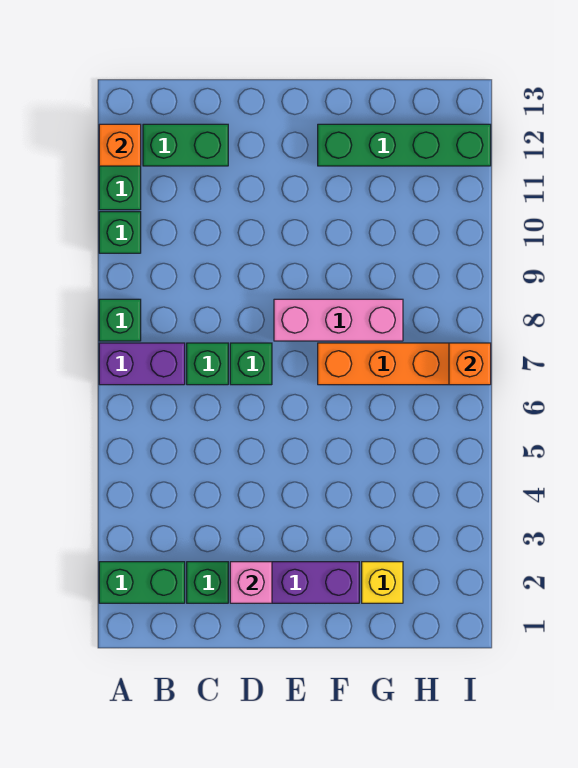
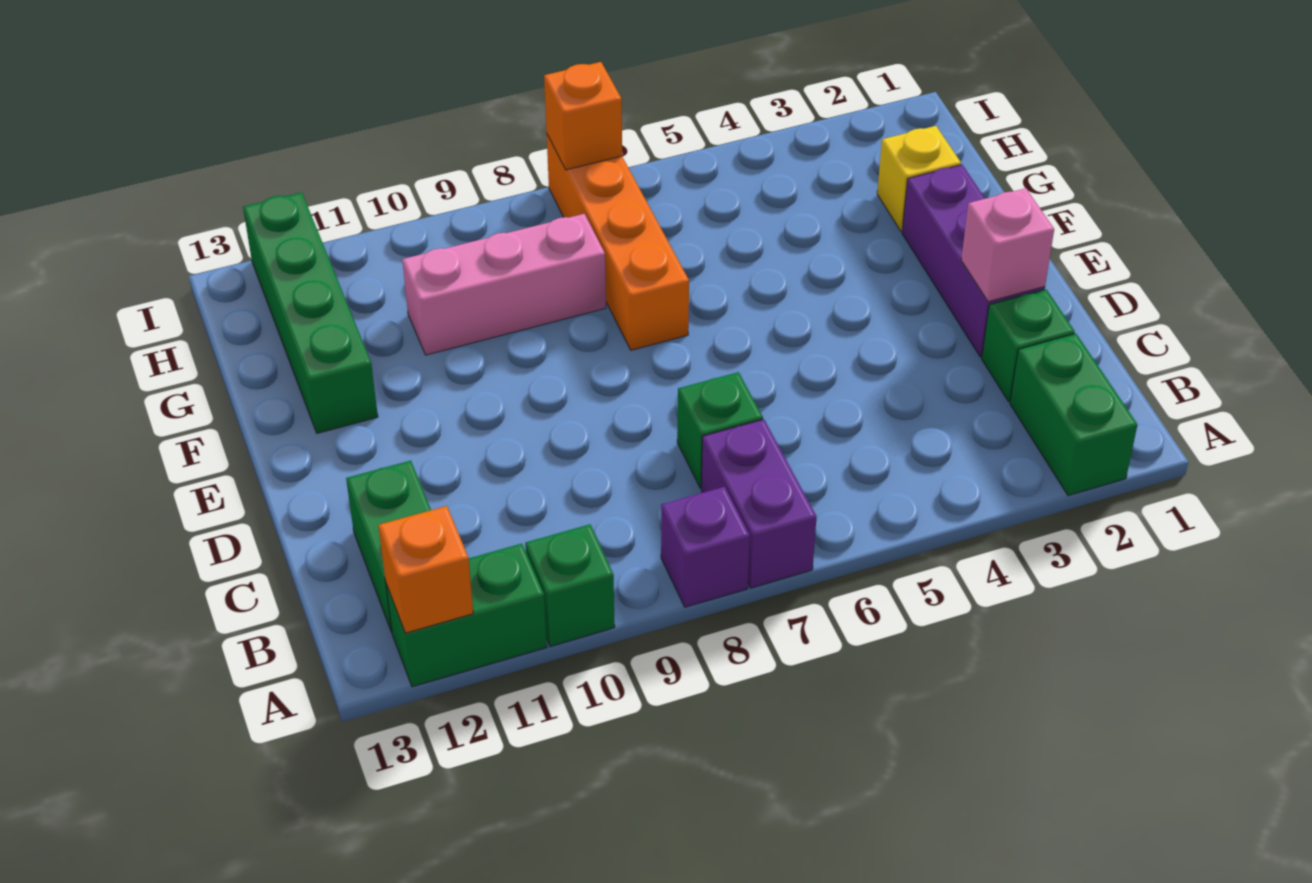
green brick A8 level 1 -> purple brick A8 level 1
green brick D7 level 1 -> none
pink brick E8:G8 level 1 -> pink brick G8:G10 level 1

